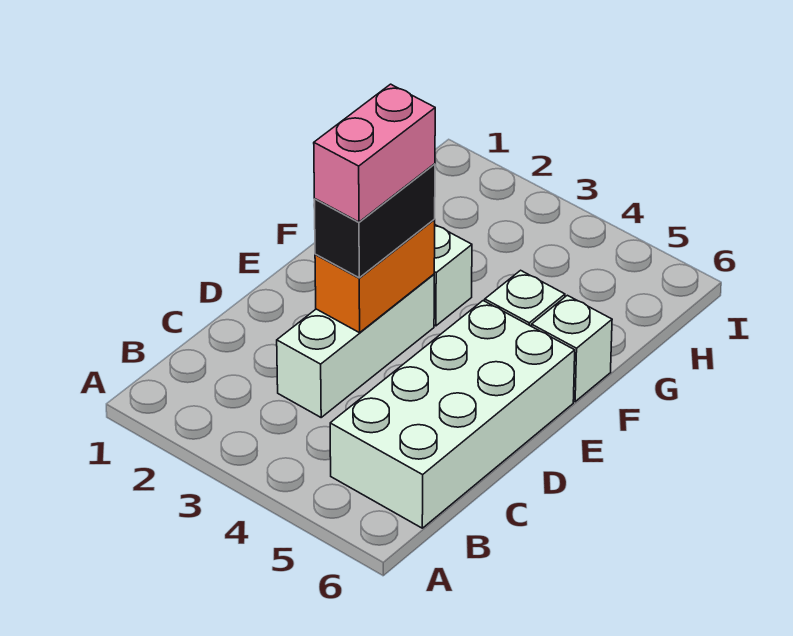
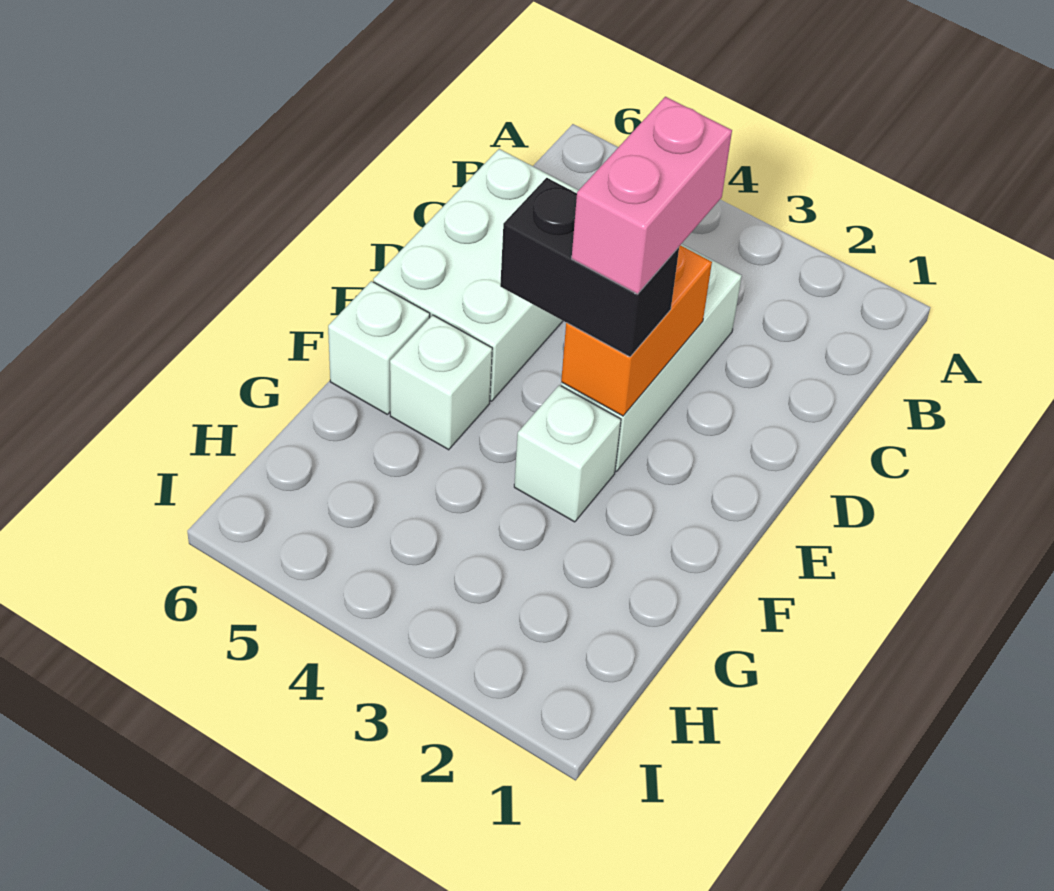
white brick B5:E6 level 1 -> white brick C5:E6 level 1
black brick D3:E3 level 3 -> black brick E3:E4 level 3

